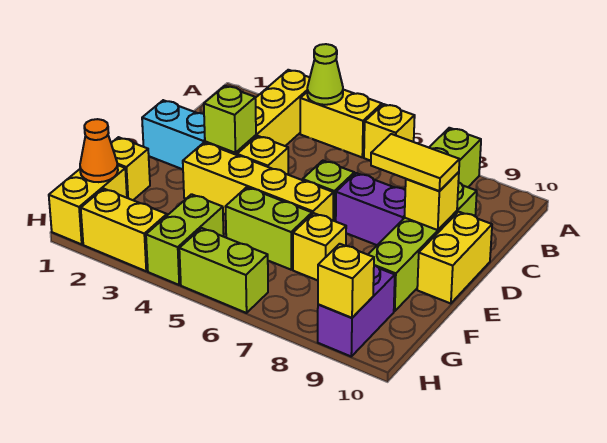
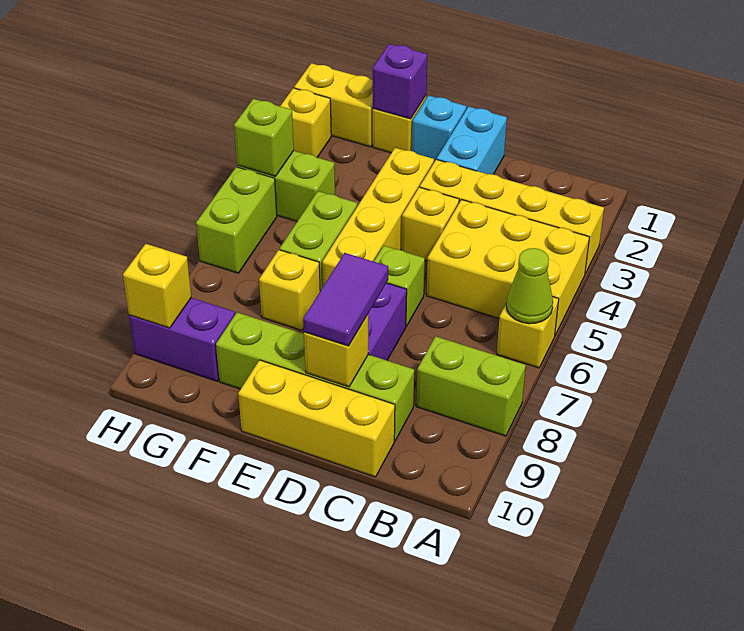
yellow brick A4:A5 level 1 -> yellow brick A4:C5 level 1
lime cone A4 level 2 -> lime cone A6 level 2
lime brick D3 level 2 -> lime brick H4 level 2
yellow tile D8:D9 level 3 -> purple tile D8:D9 level 3
yellow brick D10:E10 level 1 -> yellow brick C10:E10 level 1
none -> cyan brick E1 level 1
none -> purple brick F1 level 2
orange cone G1 level 2 -> none
yellow brick H2:H3 level 1 -> yellow brick H2 level 1

